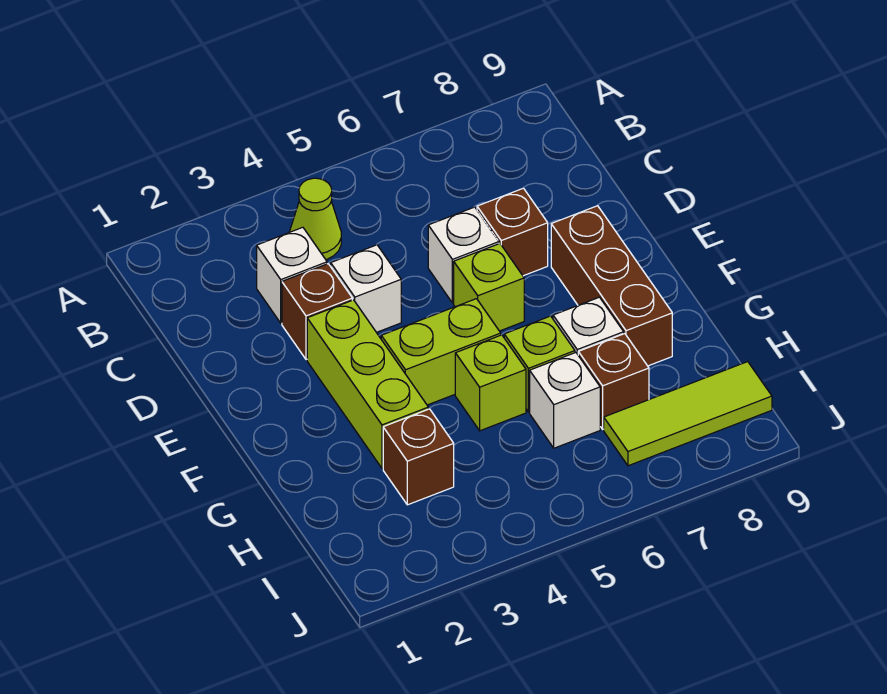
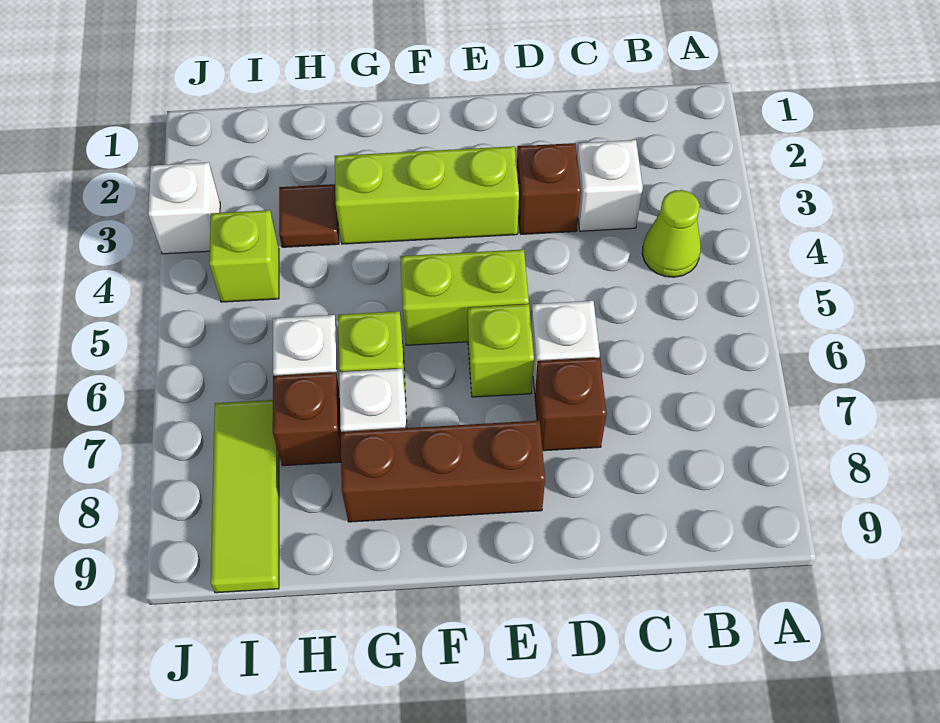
white brick D4 level 1 -> white brick J3 level 1
lime brick F4:F5 level 1 -> lime brick E5:F5 level 1
lime brick G5 level 1 -> lime brick I4 level 1
brown brick H3 level 1 -> brown tile H3 level 1

